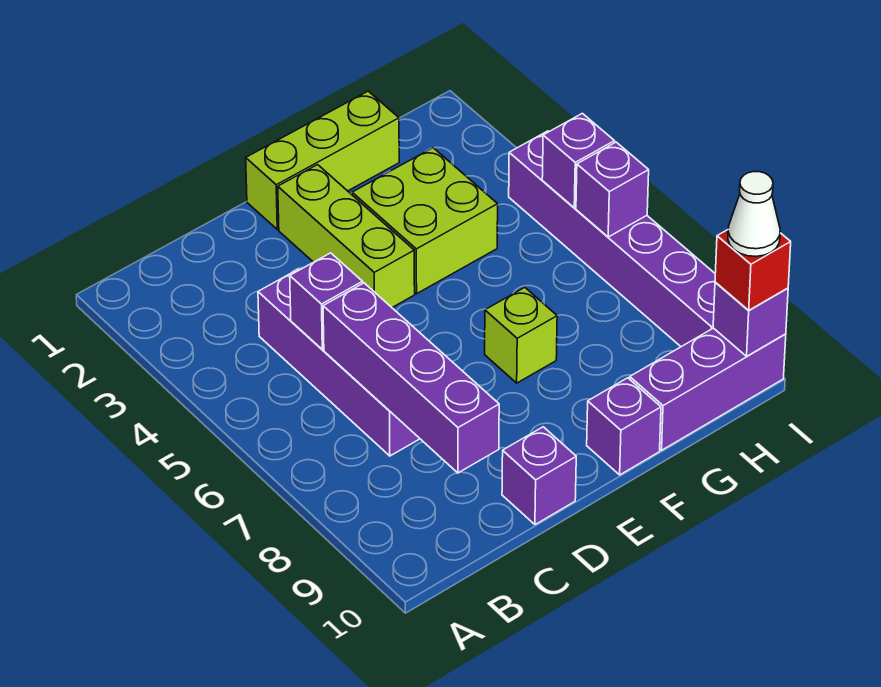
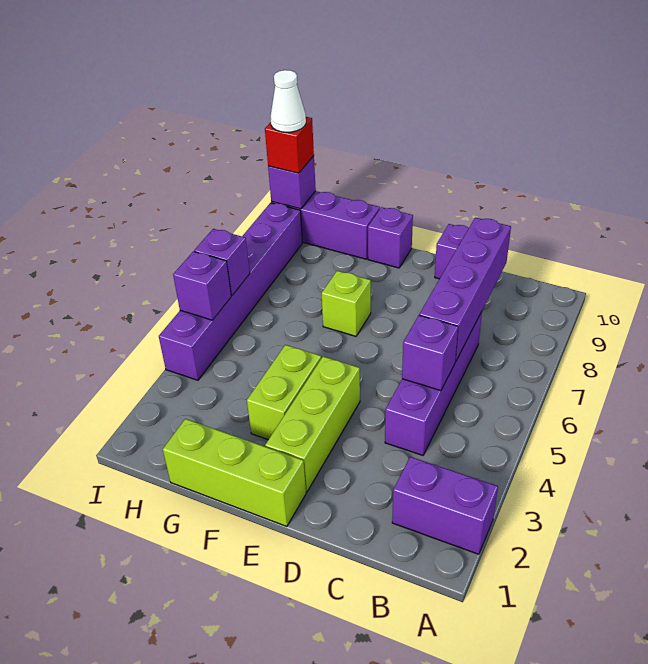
none -> purple brick A2:B2 level 1
lime brick F3:G4 level 1 -> lime brick F3:F4 level 1

